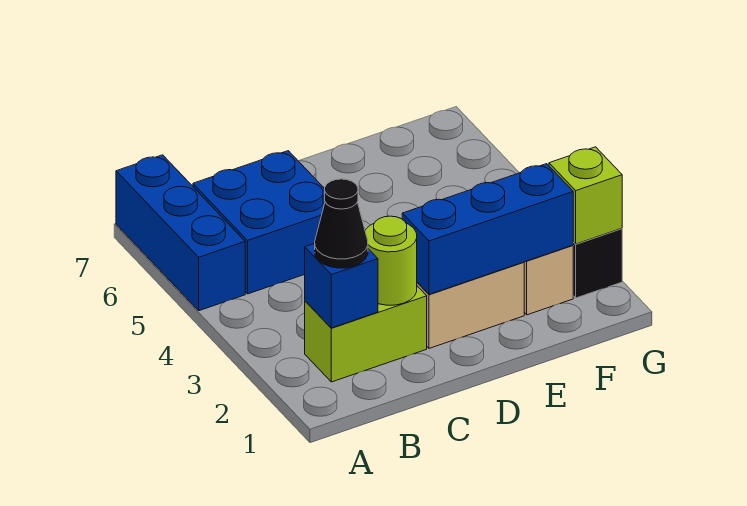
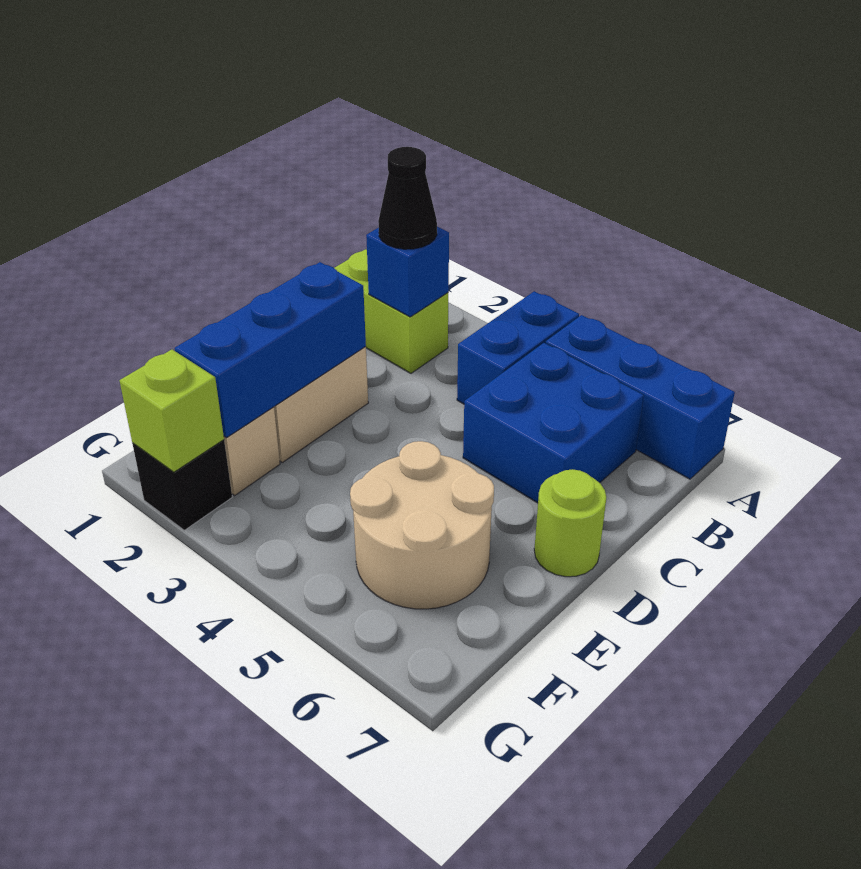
none -> blue brick A4:B4 level 1
lime brick B2:C2 level 1 -> lime brick B1:B2 level 1
lime round brick C2 level 2 -> lime round brick D7 level 1
none -> tan round brick E5:F6 level 1

